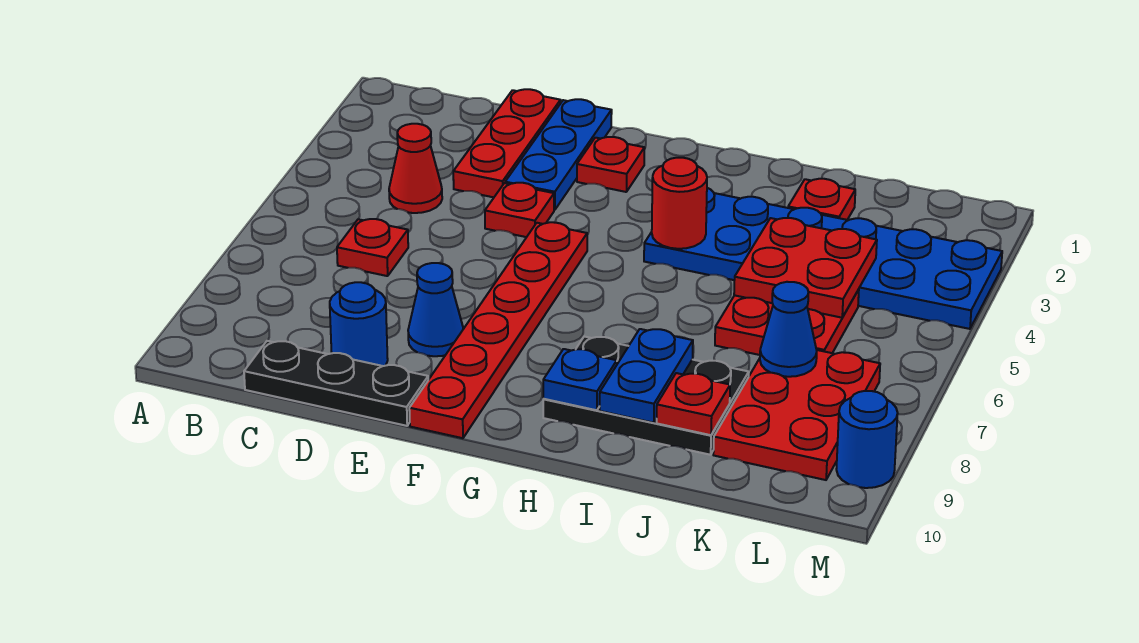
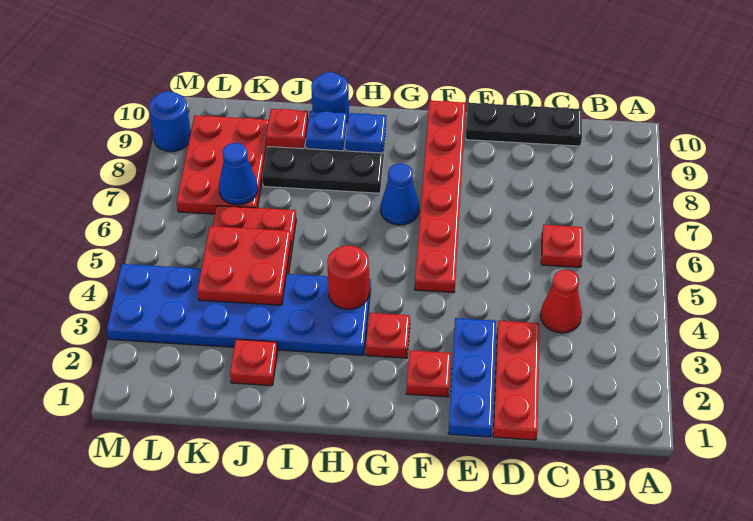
blue round brick D9 level 1 -> blue round brick I10 level 1
red plate E4 level 1 -> red plate G3 level 1
blue cone E8 level 1 -> blue cone G7 level 1
blue plate I8:I9 level 2 -> blue plate I9 level 2

